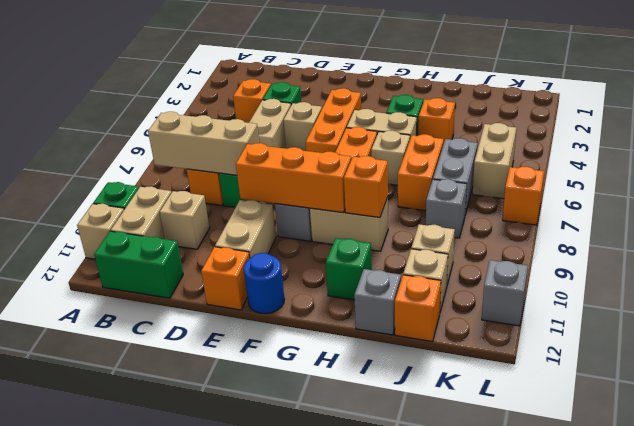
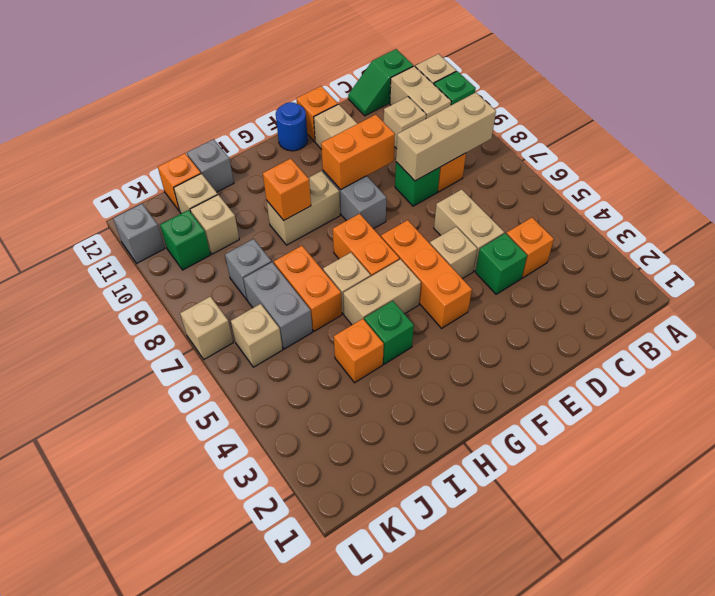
green brick B12:C12 level 1 -> green slope B12:C12 level 1 top B
orange brick E9:G9 level 2 -> orange brick E9:F9 level 2
green brick H11 level 1 -> green brick K10 level 1
tan brick K5:K6 level 1 -> tan brick K6 level 1
orange brick L7 level 1 -> tan brick L7 level 1

